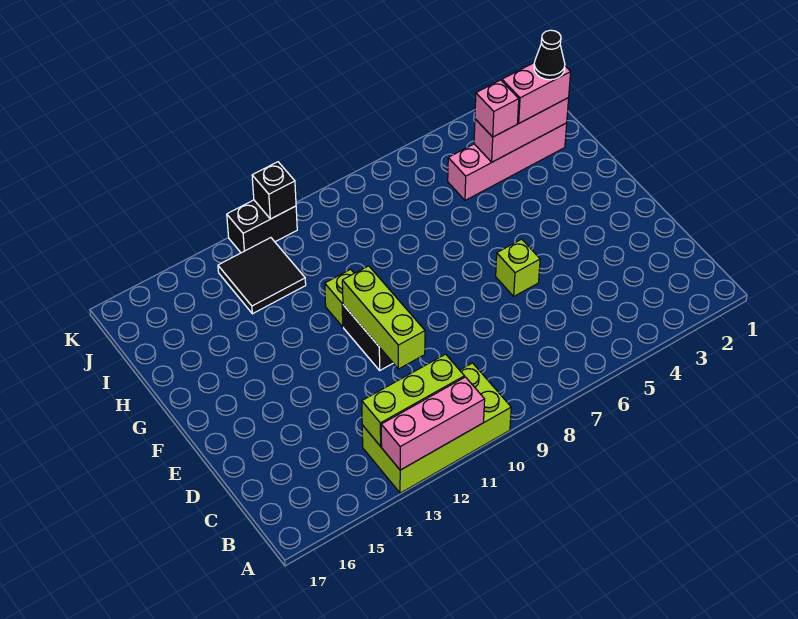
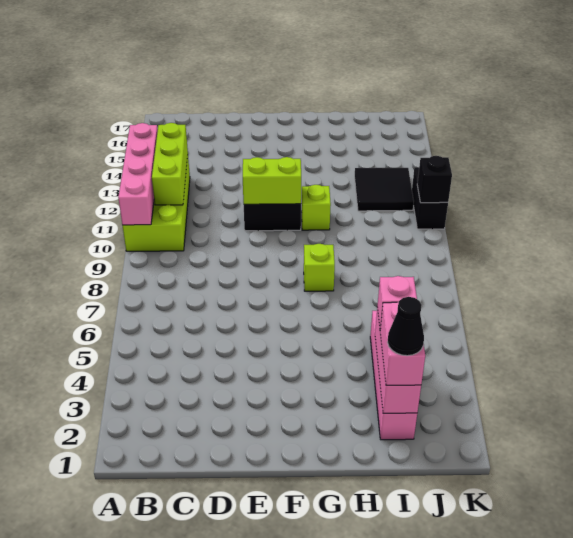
pink brick A11:A13 level 2 -> pink brick A10:A13 level 2
lime brick D11:F11 level 2 -> lime brick E11:F11 level 2
lime brick E6 level 1 -> lime brick G8 level 1

